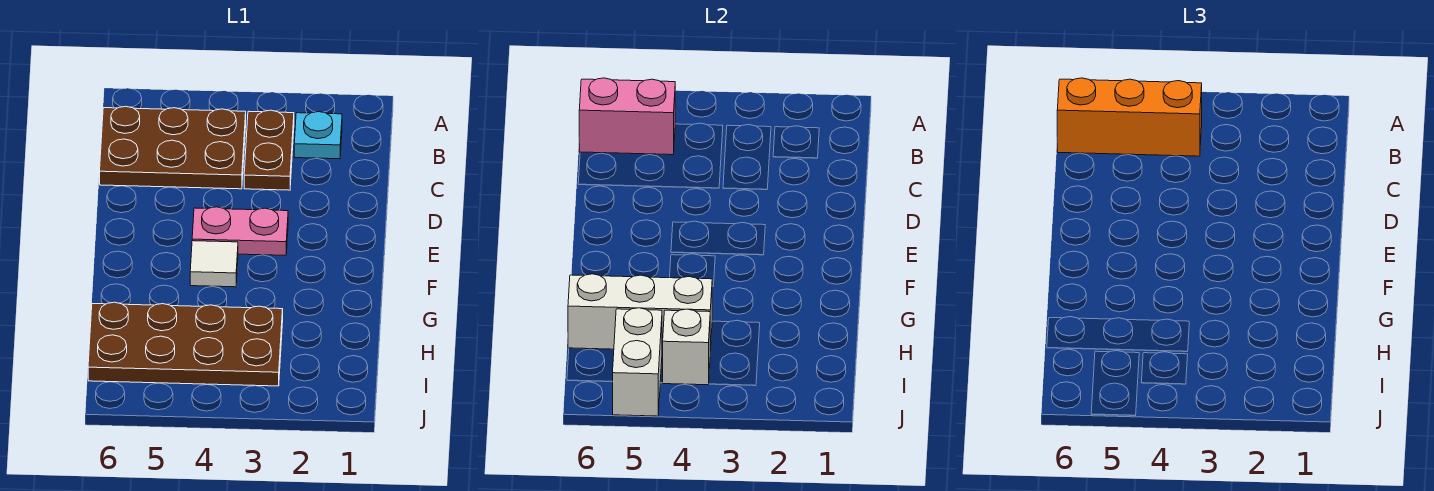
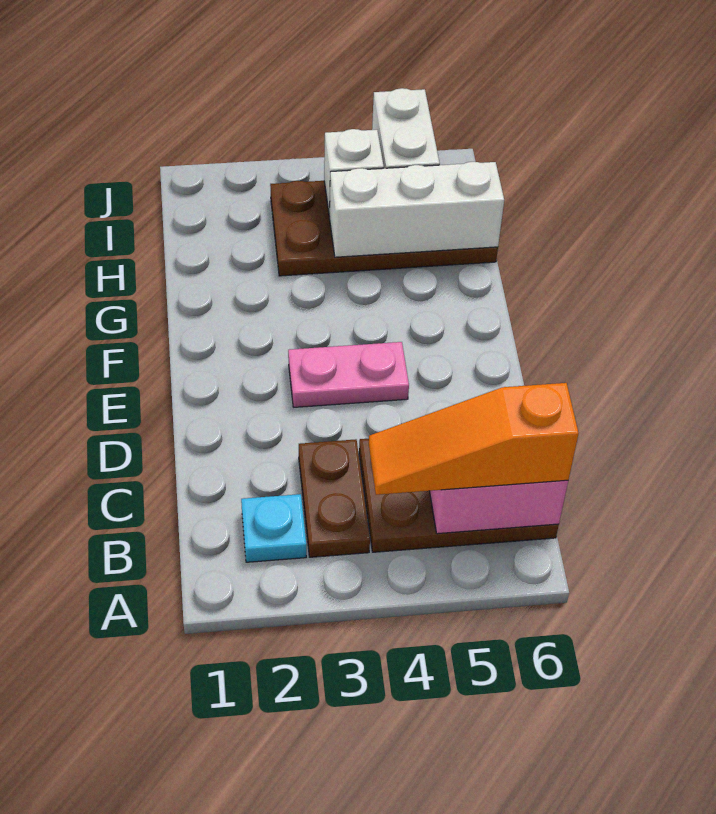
orange brick B4:B6 level 3 -> orange slope B4:B6 level 3 top 6
white tile F4 level 1 -> none

